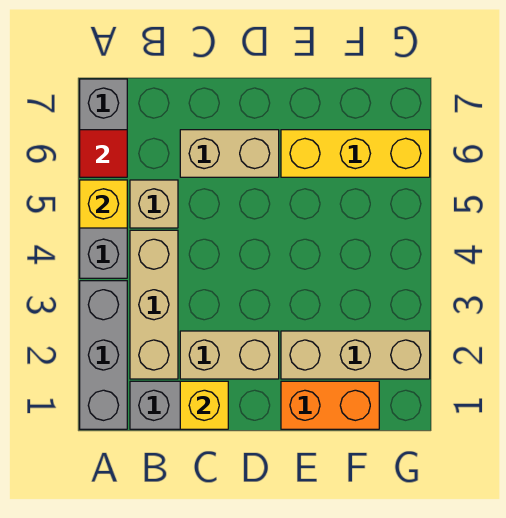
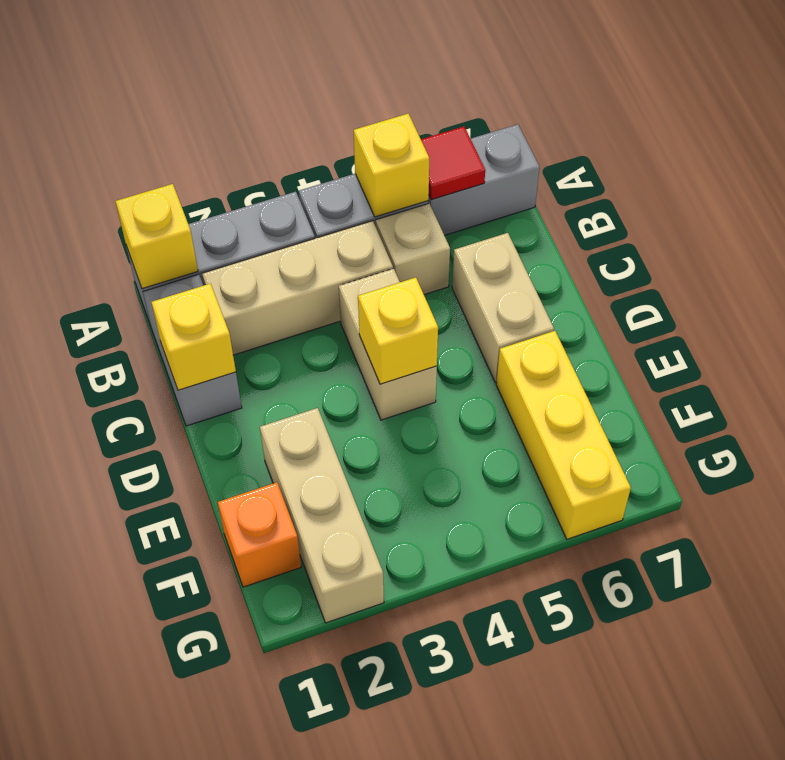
none -> yellow brick A1 level 2
tan brick C2:D2 level 1 -> tan brick C4:D4 level 1
none -> yellow brick D4 level 2
orange brick E1:F1 level 1 -> orange brick F1 level 1

